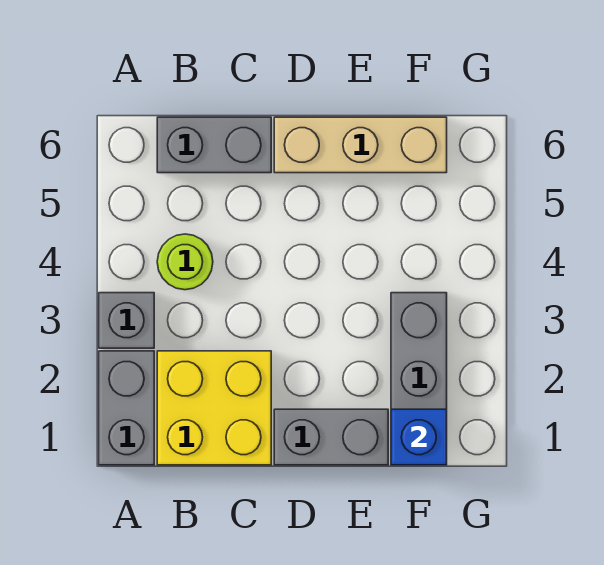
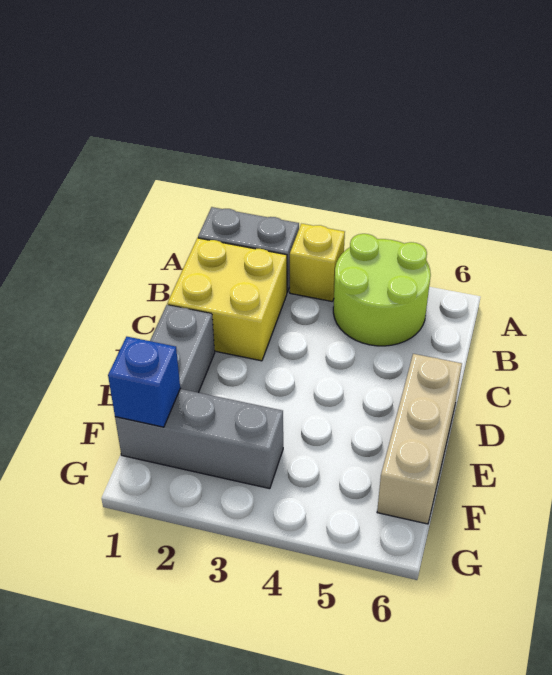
grey brick A3 level 1 -> yellow brick A3 level 1
lime round brick B4 level 1 -> lime round brick A4:B5 level 1
grey brick B6:C6 level 1 -> none

